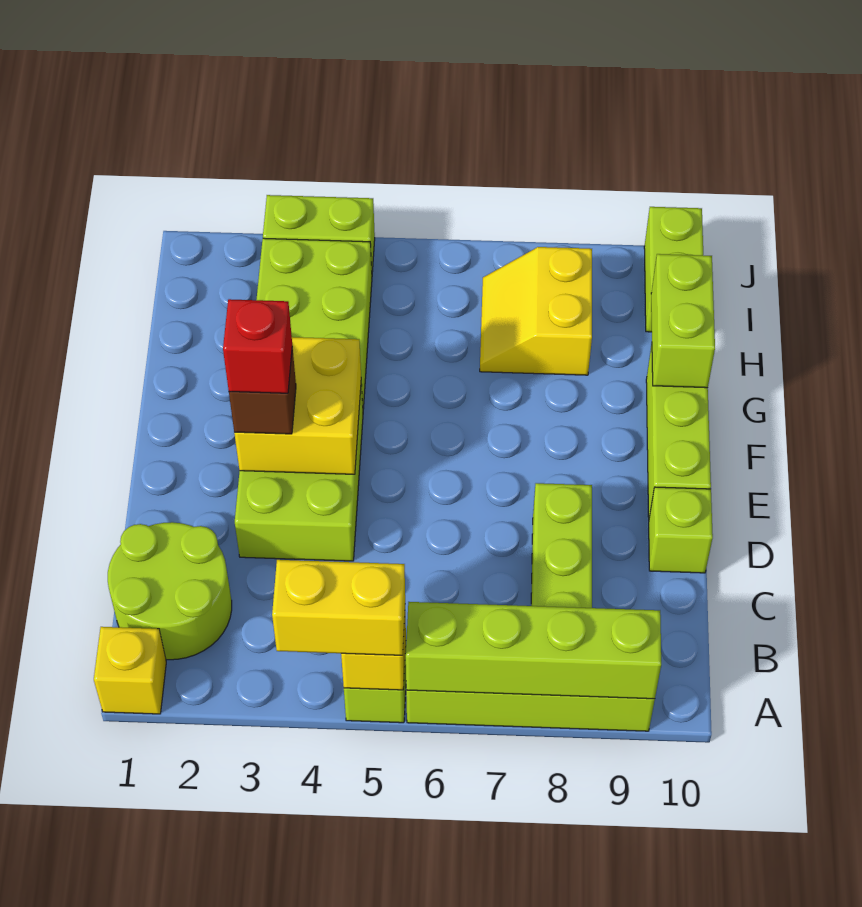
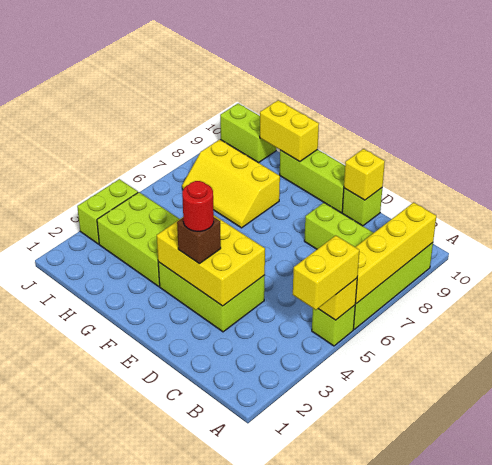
yellow brick A1 level 1 -> yellow brick D10 level 2
lime brick A6:A9 level 2 -> yellow brick A6:A9 level 2
lime round brick B1:C2 level 1 -> none
yellow brick E3:F4 level 2 -> yellow brick D3:F4 level 2
red brick E3 level 4 -> red round brick E3 level 4
lime brick G10:H10 level 2 -> yellow brick G10:H10 level 2
yellow slope H7:I8 level 1 top 8 -> yellow slope G7:I8 level 1 top 8

